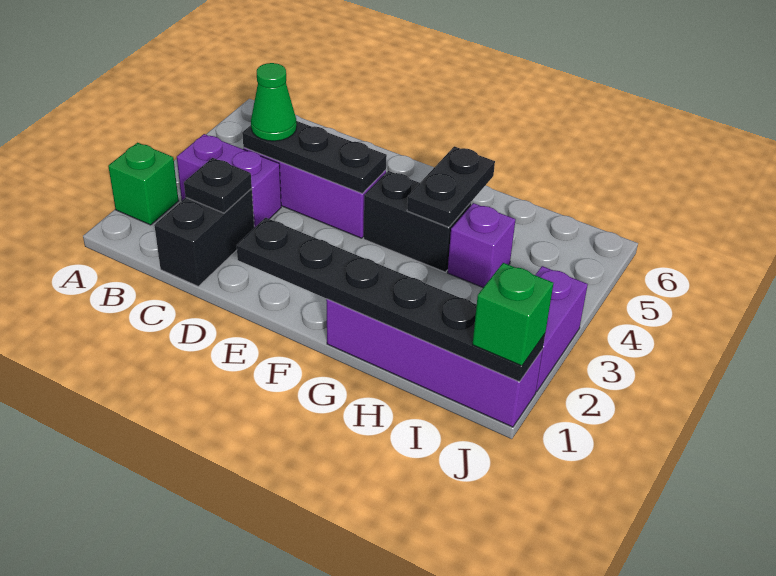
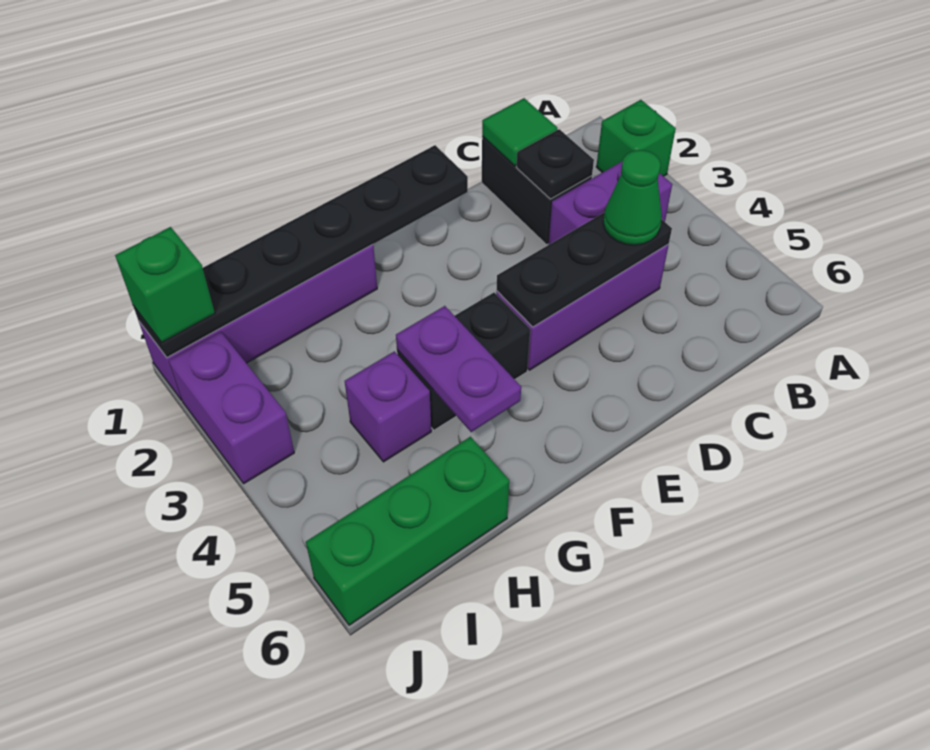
none -> green tile C1 level 2
black plate G4:G5 level 2 -> purple plate G4:G5 level 2
none -> green brick H6:J6 level 1

